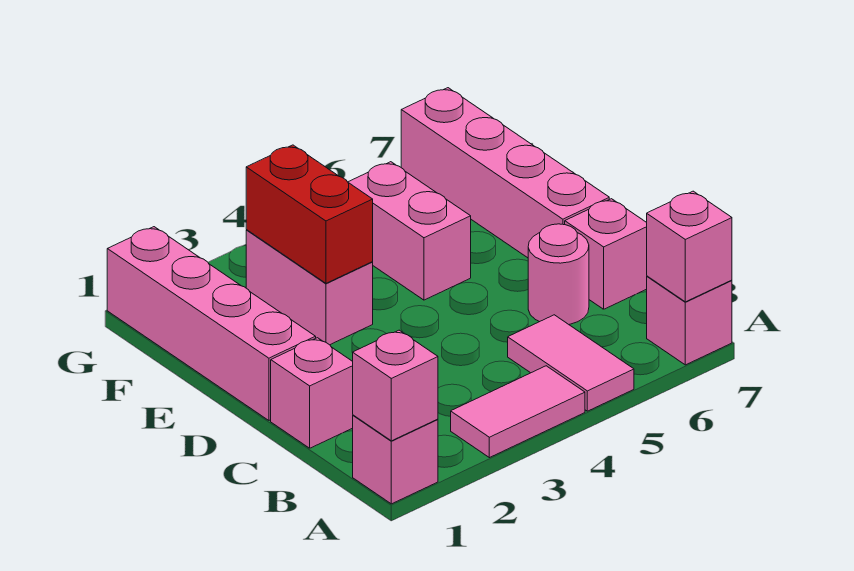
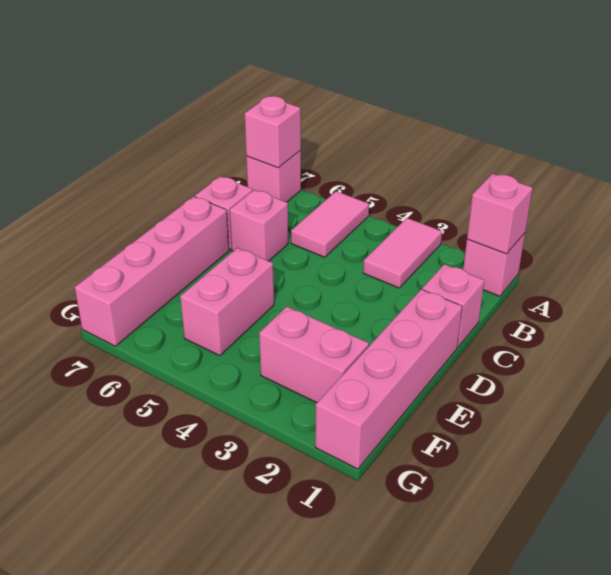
pink tile A3:A4 level 1 -> pink tile A3:B3 level 1
pink round brick C6 level 1 -> pink brick C6 level 1
pink brick E3:F3 level 1 -> pink brick F2:F3 level 1
red brick E3:F3 level 2 -> none

